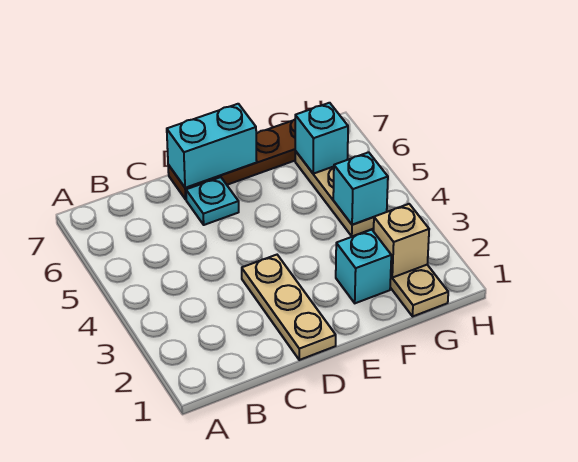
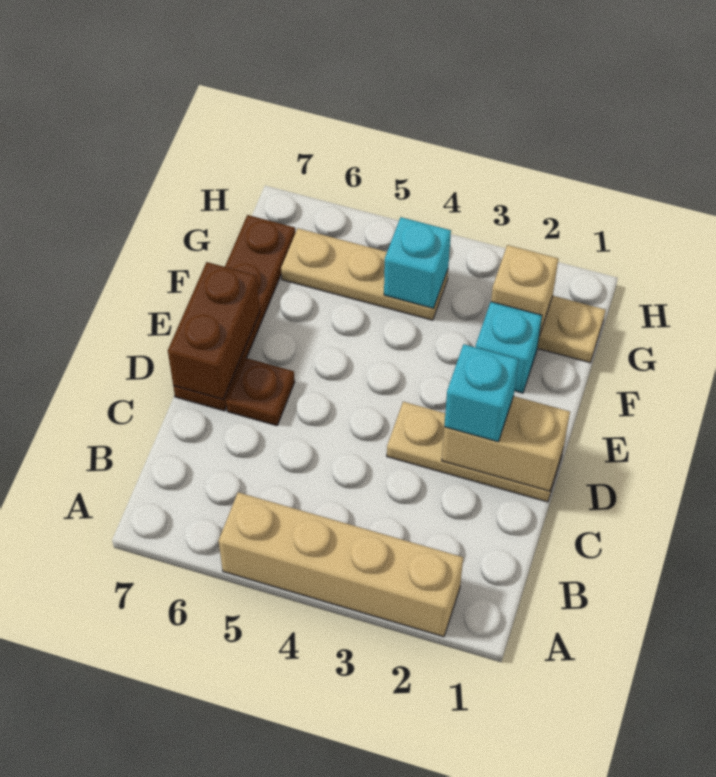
none -> tan brick A2:A5 level 1
none -> tan brick D1:D2 level 2
cyan plate D6 level 1 -> brown plate D6 level 1
cyan brick D7:E7 level 2 -> brown brick D7:E7 level 2
cyan brick G6 level 2 -> cyan brick D2 level 3

